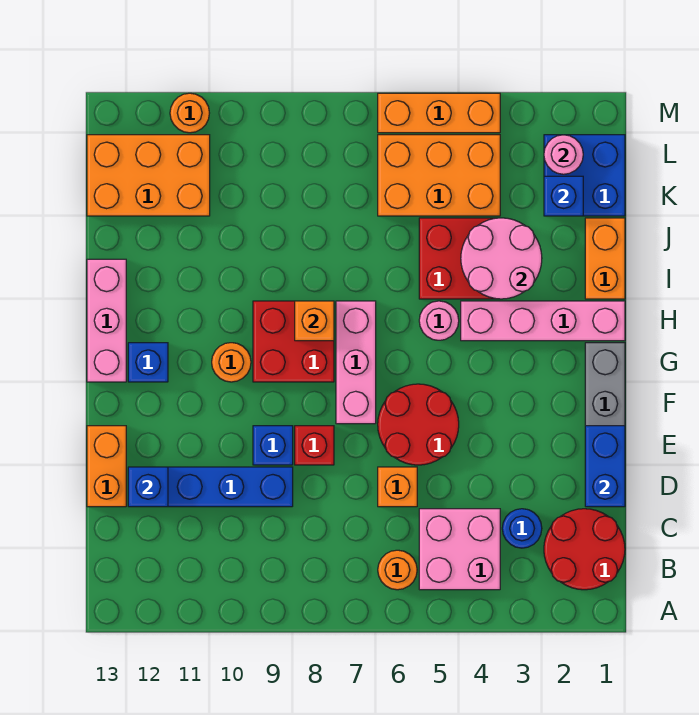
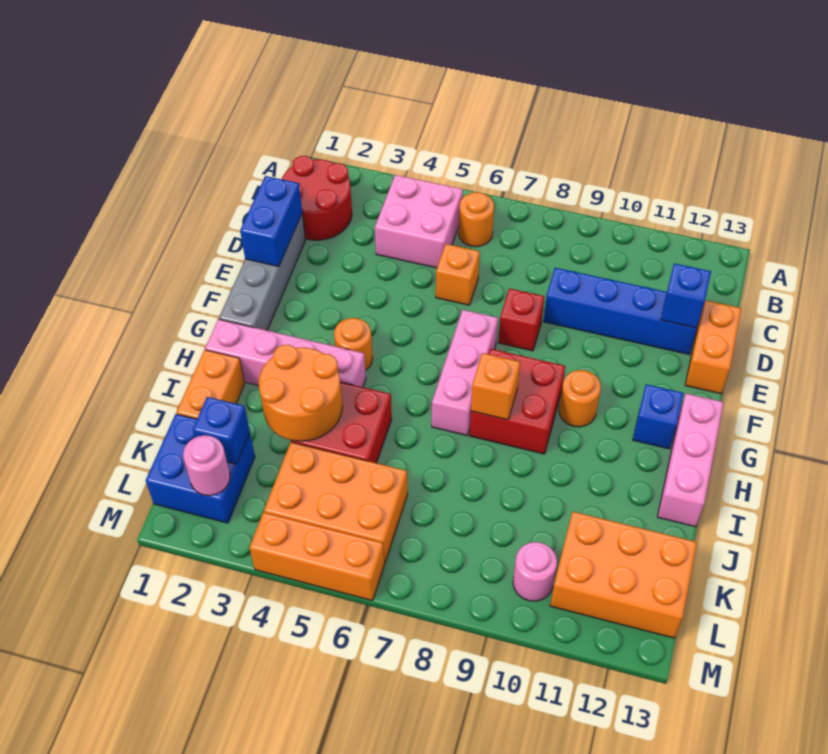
blue round brick C3 level 1 -> none
red round brick E5:F6 level 1 -> none
blue brick E9 level 1 -> none
pink round brick H5 level 1 -> pink round brick L10 level 1
pink round brick I3:J4 level 2 -> orange round brick I3:J4 level 2
orange round brick M11 level 1 -> orange round brick G4 level 1

